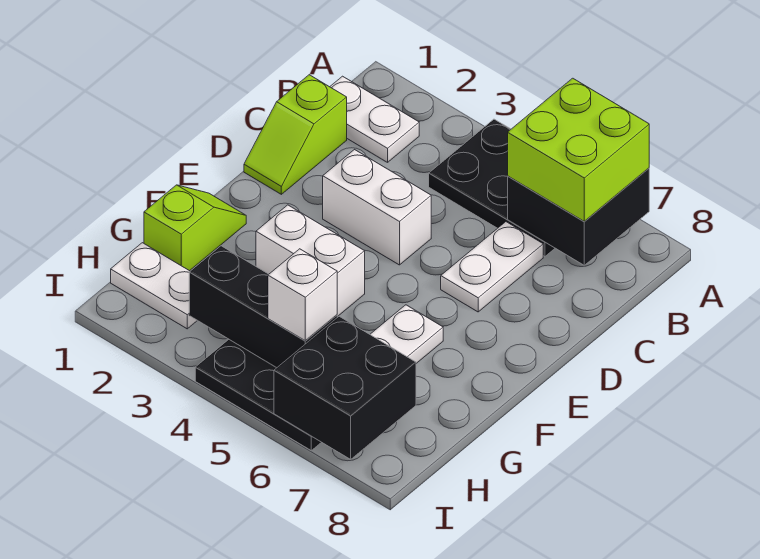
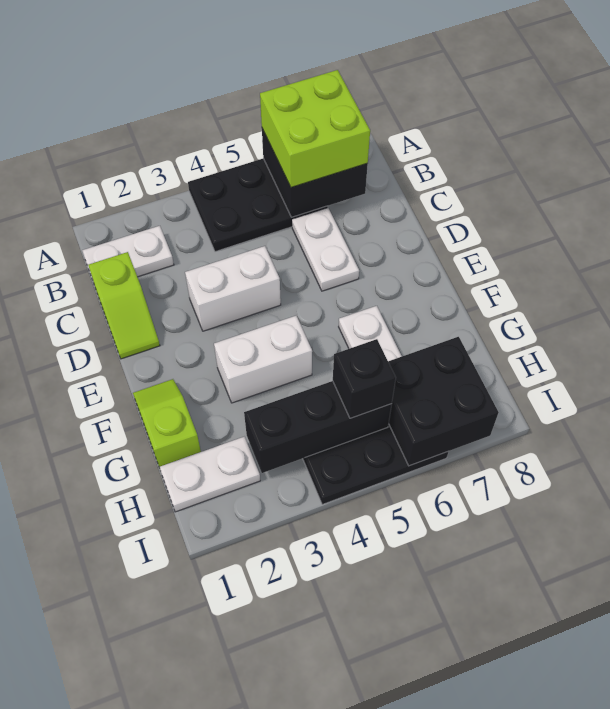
white brick H5 level 3 -> black brick H5 level 3

